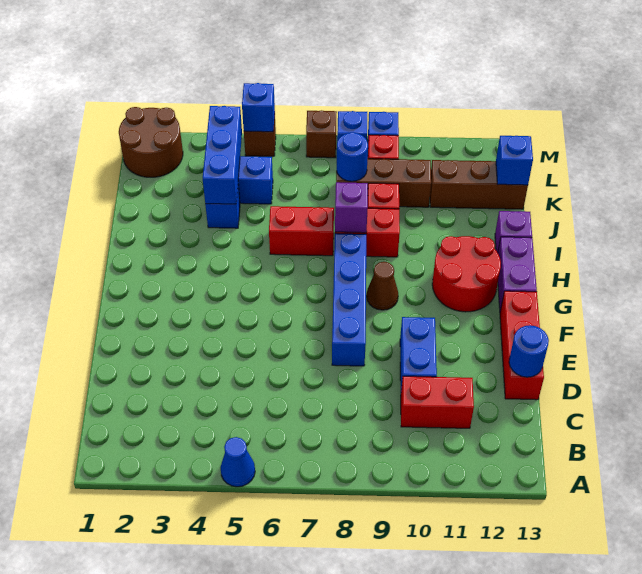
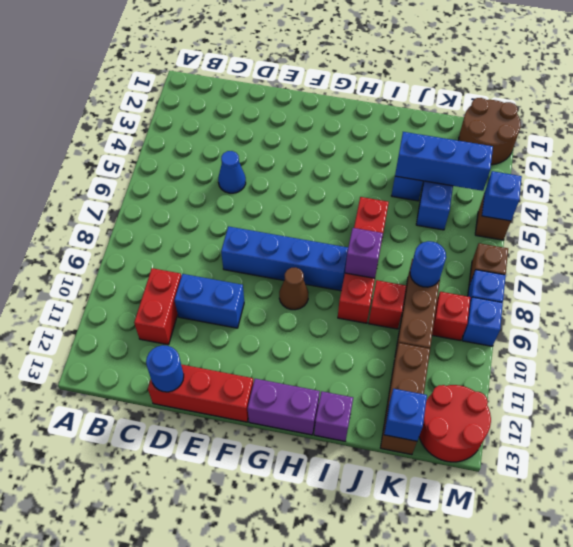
blue cone A5 level 1 -> blue cone D5 level 1
red round brick G11:H12 level 1 -> red round brick L12:M13 level 1

